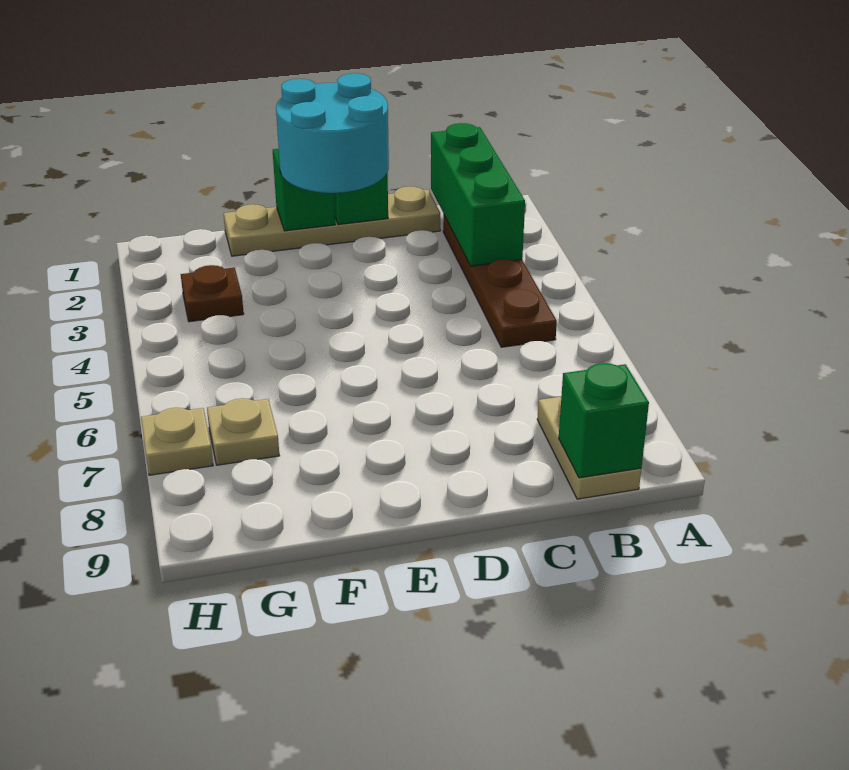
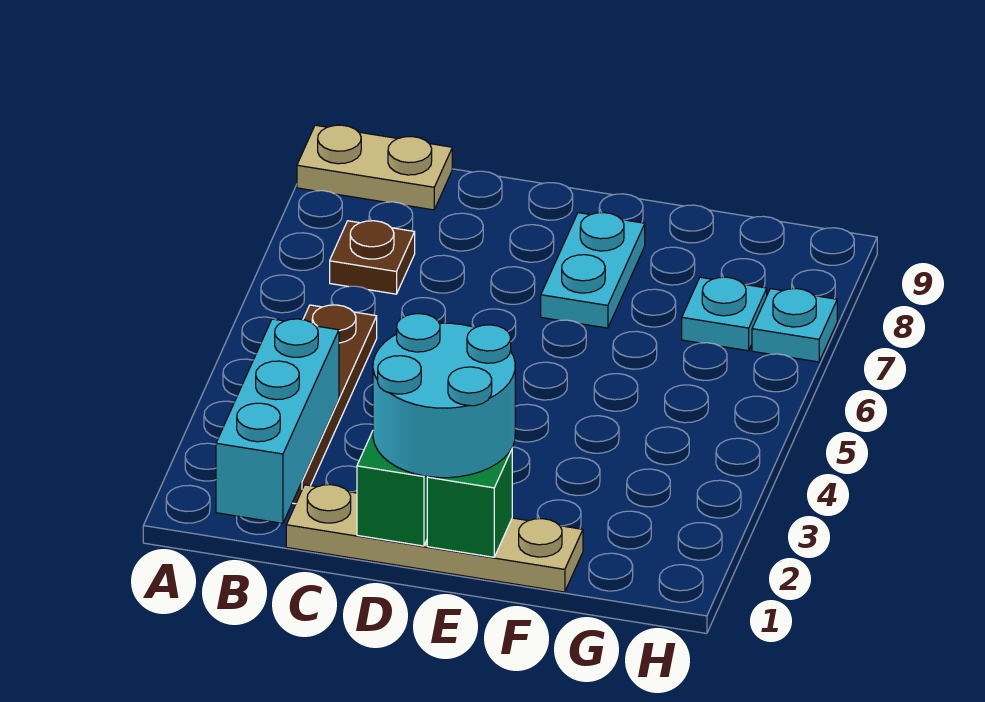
green brick B1:B3 level 2 -> cyan brick B1:B3 level 2
tan plate B8:B9 level 1 -> tan plate A9:B9 level 1
green brick B9 level 2 -> none
none -> cyan plate E7:E8 level 1
brown plate G3 level 1 -> brown plate B7 level 1
tan plate G7 level 1 -> cyan plate G7 level 1
tan plate H7 level 1 -> cyan plate H7 level 1

